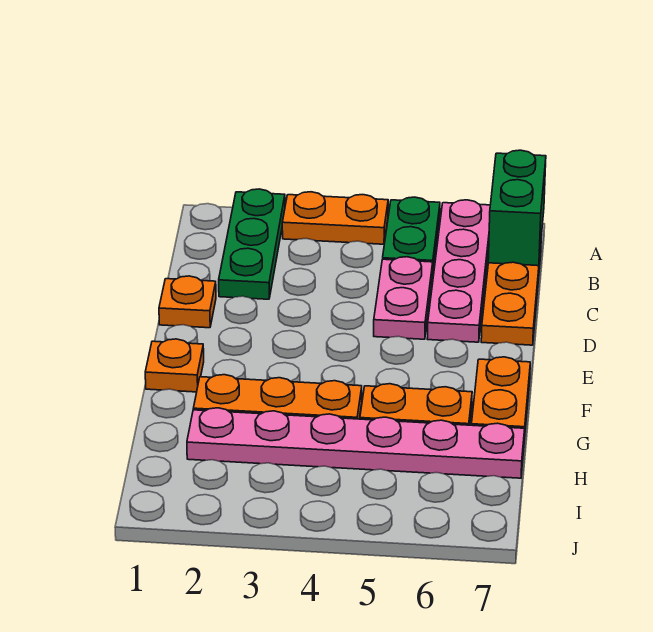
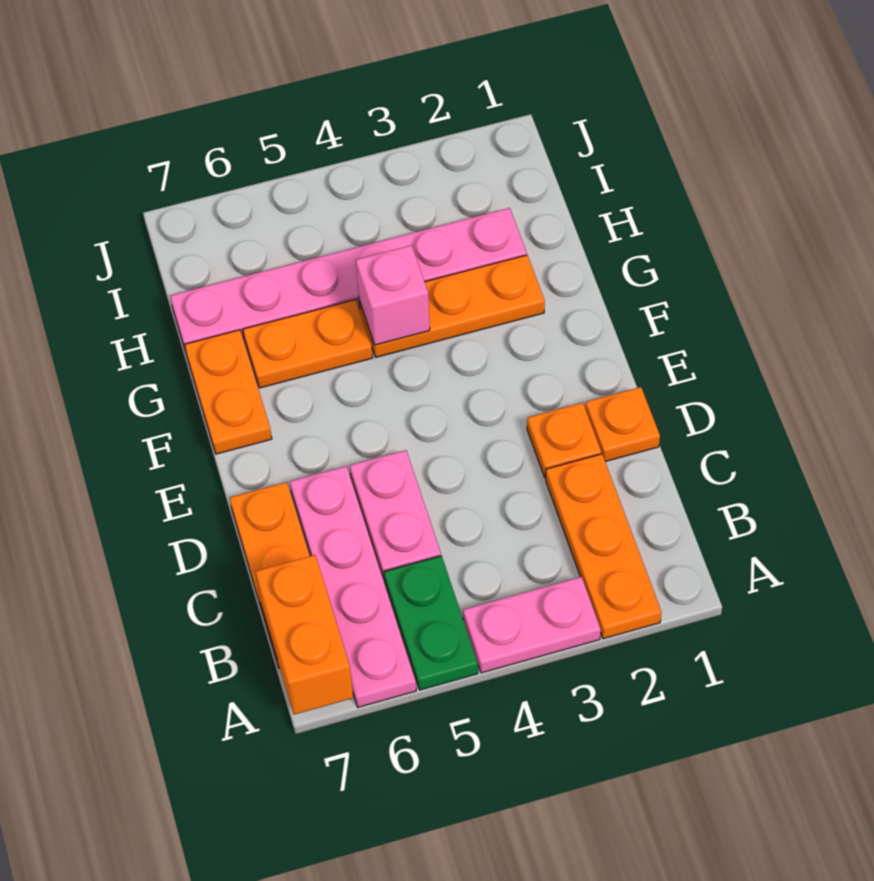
green plate A2:C2 level 1 -> orange plate A2:C2 level 1
orange plate A3:A4 level 1 -> pink plate A3:A4 level 1
green brick A7:B7 level 2 -> orange brick A7:B7 level 2
orange plate F1 level 1 -> orange plate D2 level 1
none -> pink brick G4 level 2

